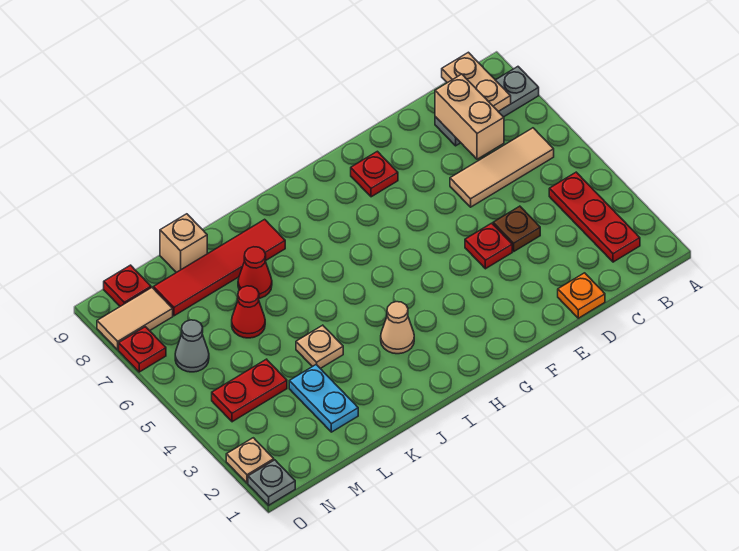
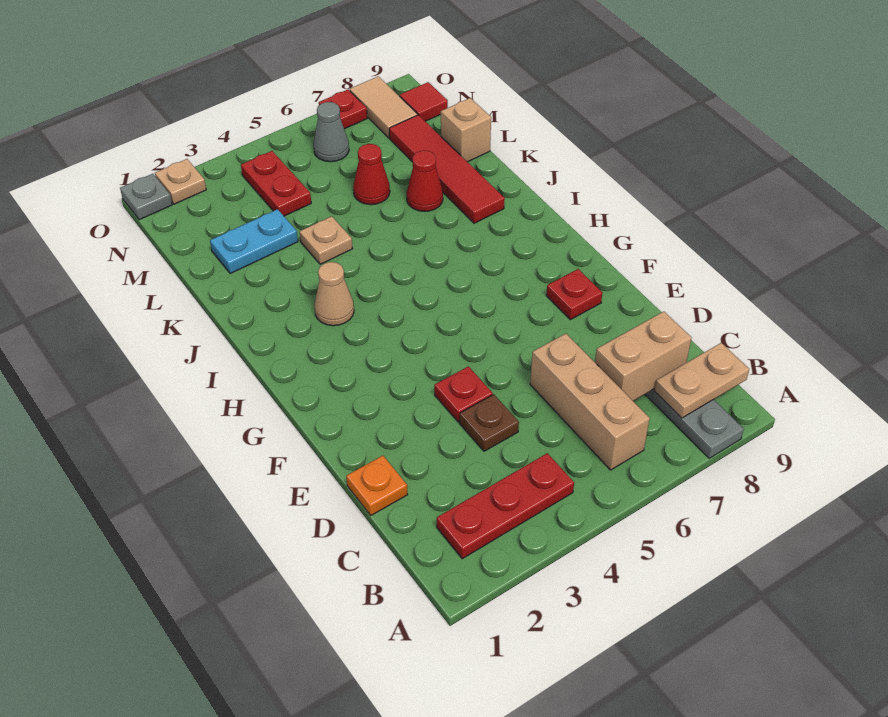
tan tile B6:D6 level 1 -> tan brick B6:D6 level 1
red plate N9 level 1 -> red tile N9 level 1

